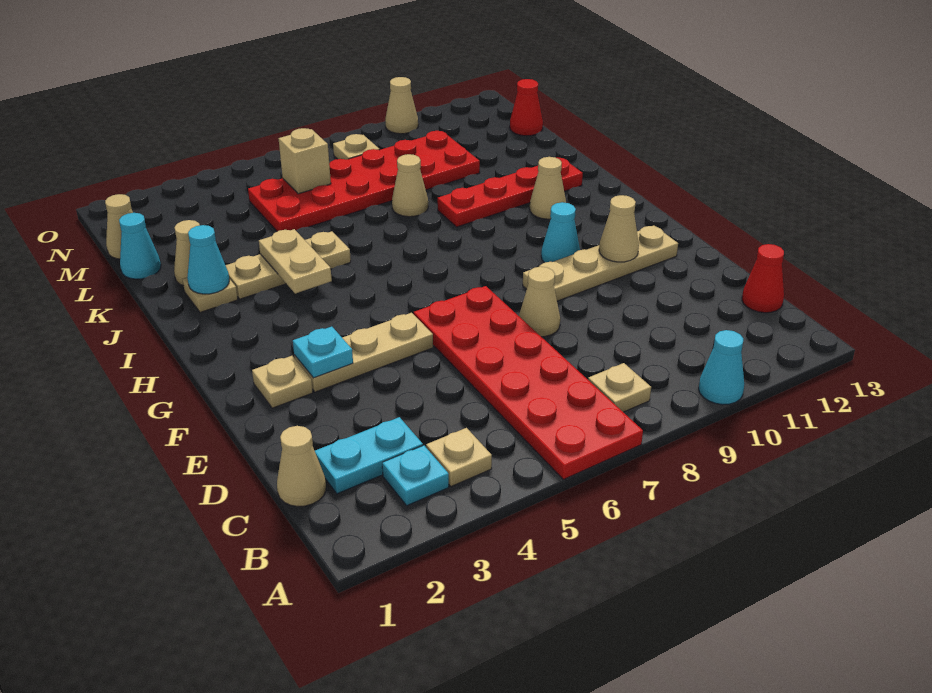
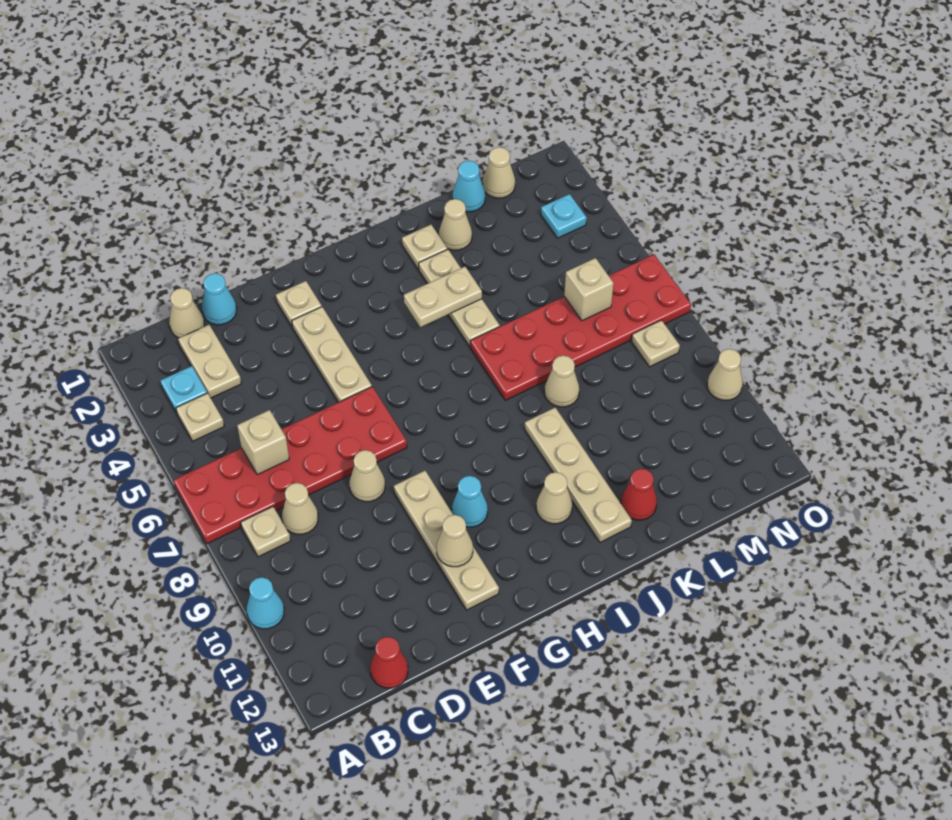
cyan plate C2:C3 level 1 -> tan plate C2:C3 level 1
none -> tan brick C6 level 2
none -> tan cone C8 level 1
cyan plate F3 level 2 -> cyan plate N3 level 1
cyan cone J2 level 2 -> cyan cone D1 level 1
red plate J9:J12 level 1 -> tan plate J9:J12 level 1
red plate L5:M10 level 1 -> red plate J6:O7 level 1
red cone M13 level 1 -> red cone K12 level 1

